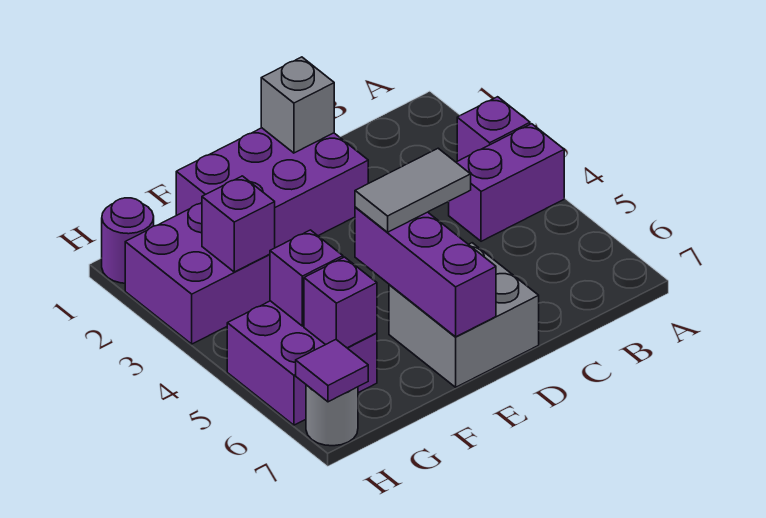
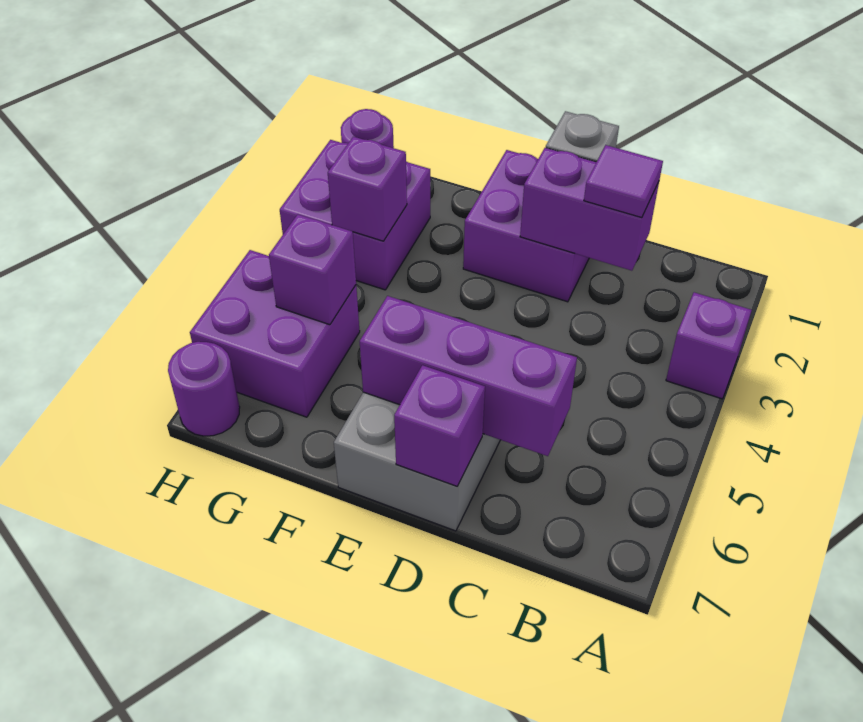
purple brick A4:B4 level 1 -> purple brick C2:D2 level 2
purple brick D1:F2 level 1 -> purple brick D1:E2 level 1
grey tile D5:E5 level 3 -> none
purple brick E5:E7 level 2 -> purple brick C6:E6 level 2
purple brick G6 level 2 -> purple brick D7 level 2
grey round brick H7 level 1 -> purple round brick H7 level 1
purple tile H7 level 2 -> purple tile C2 level 3

